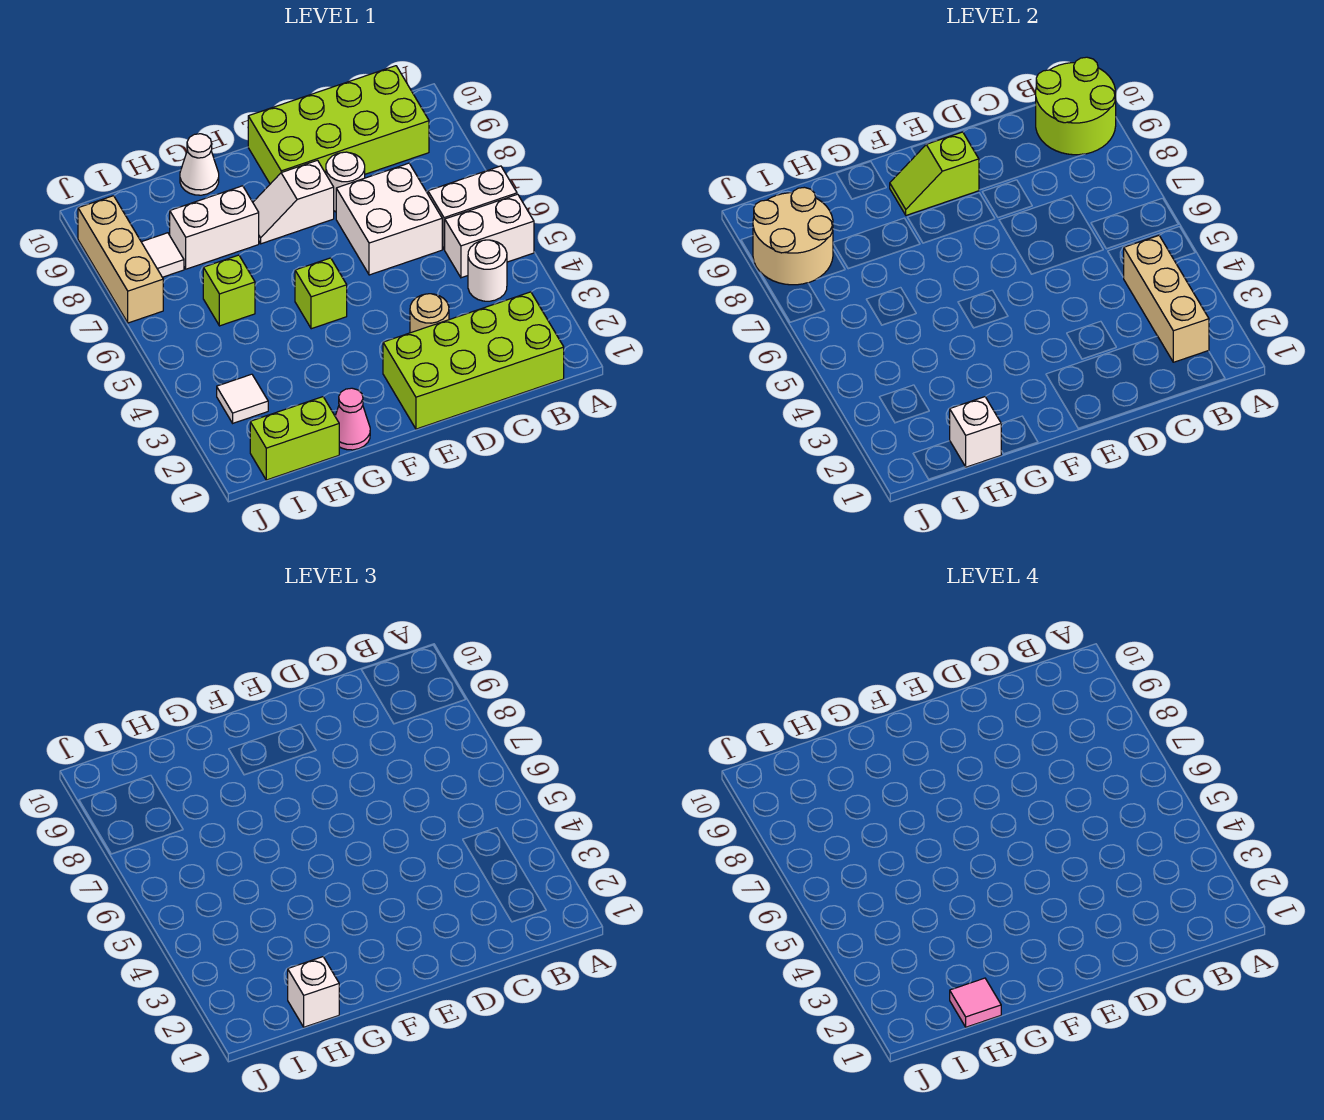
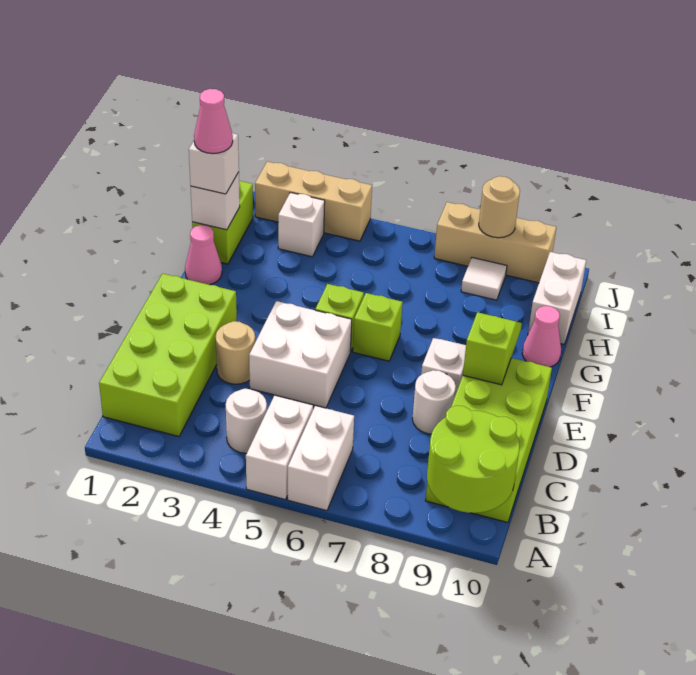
tan brick B2:B4 level 2 -> tan brick J2:J4 level 1
white brick C6:D7 level 1 -> white brick D4:E5 level 1
white brick G8:H8 level 1 -> white brick H10:I10 level 1
white cone G10 level 1 -> pink cone G10 level 1
pink tile H1 level 4 -> pink cone H1 level 4
lime brick H6 level 1 -> lime brick F6 level 1
white tile I3 level 1 -> white brick I3 level 1
tan round brick I8:J9 level 2 -> tan round brick J8 level 2

